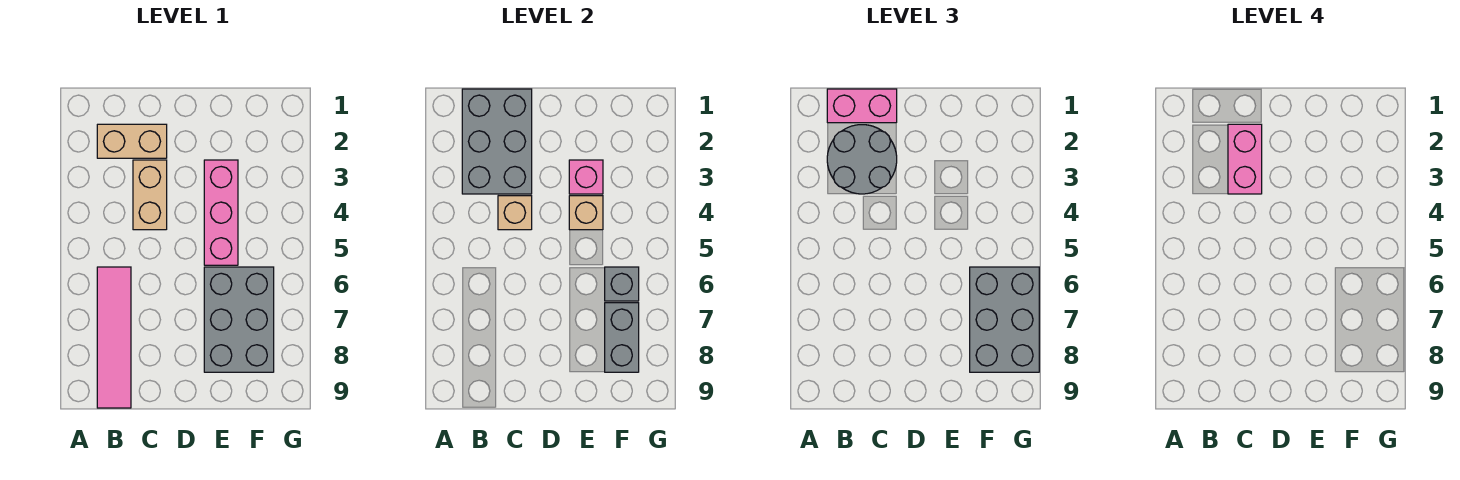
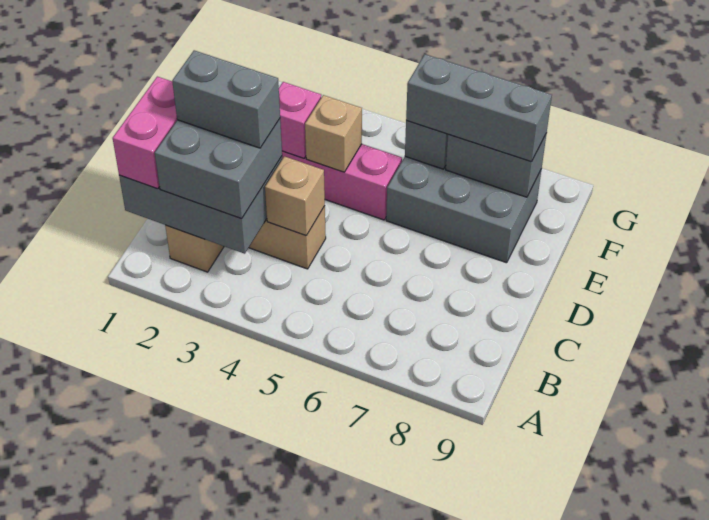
grey round brick B2:C3 level 3 -> grey brick B2:C3 level 3
pink tile B6:B9 level 1 -> none
pink brick C2:C3 level 4 -> grey brick C2:C3 level 4
grey brick F6:G8 level 3 -> grey brick F6:F8 level 3

